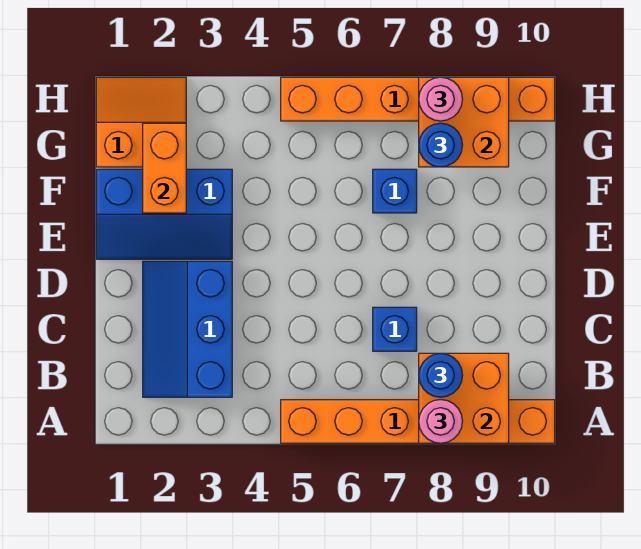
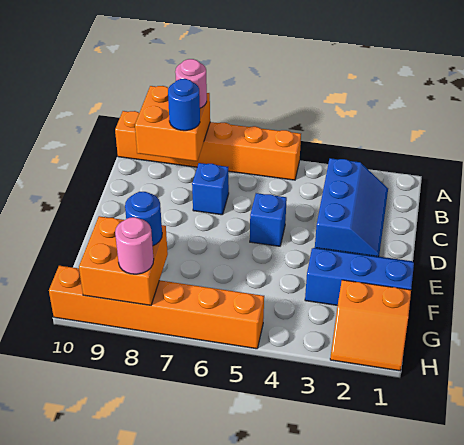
orange brick F2:G2 level 2 -> none
blue brick F7 level 1 -> blue brick D5 level 1

